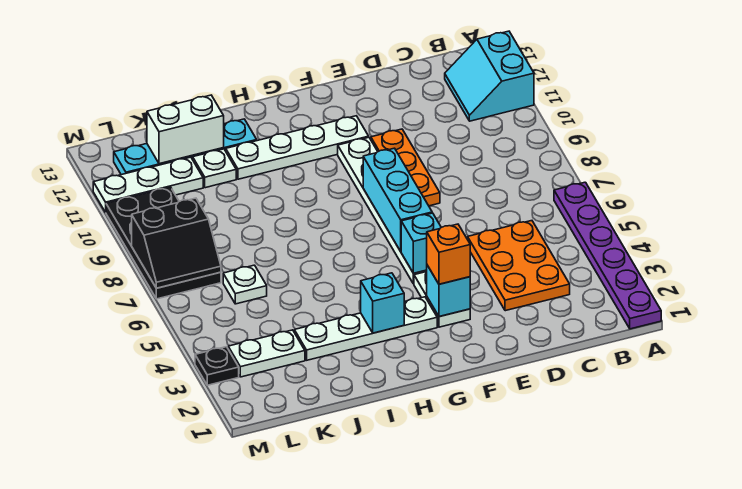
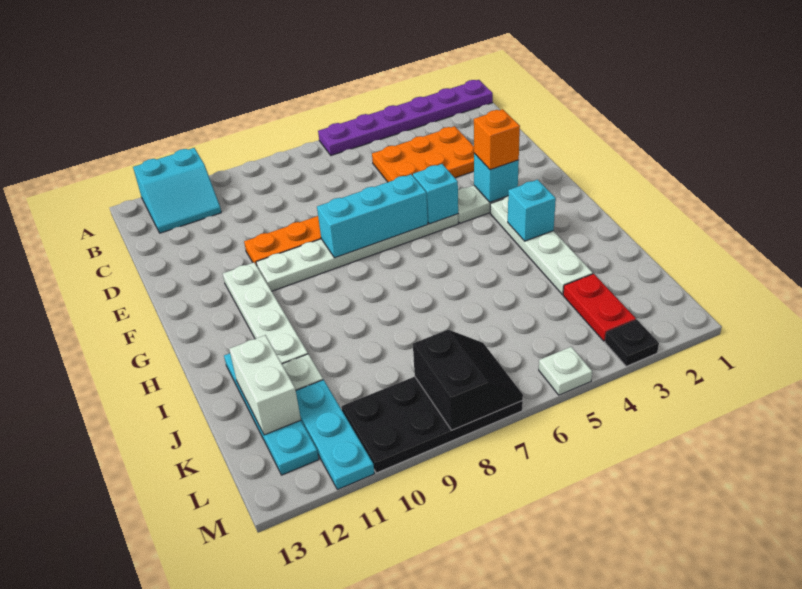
white plate K3:L3 level 1 -> red plate K3:L3 level 1
white plate K6 level 1 -> white plate M5 level 1
white plate K11:M11 level 1 -> cyan plate K11:M11 level 1

